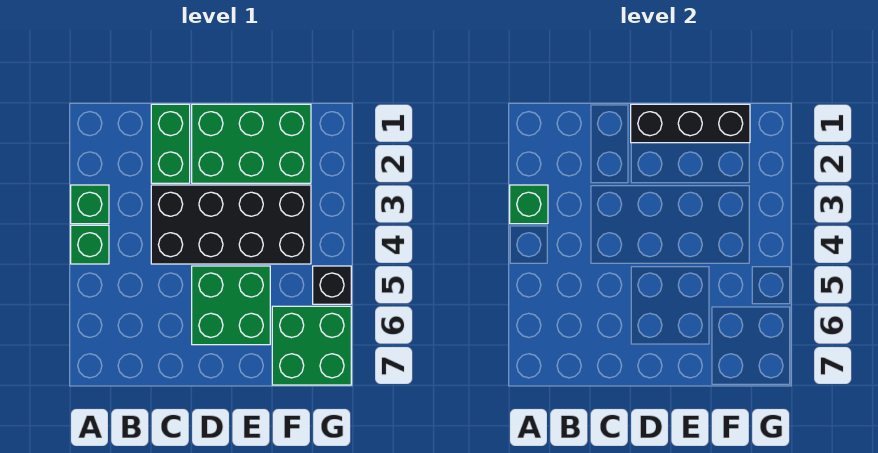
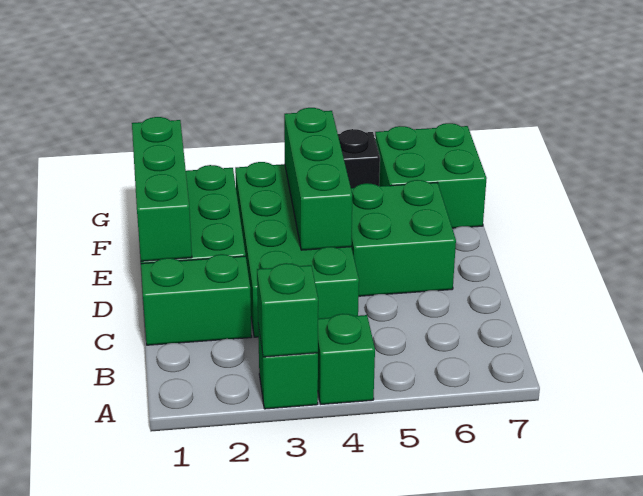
black brick C3:F4 level 1 -> green brick C3:F4 level 1
black brick D1:F1 level 2 -> green brick D1:F1 level 2
none -> green brick D4:F4 level 2

